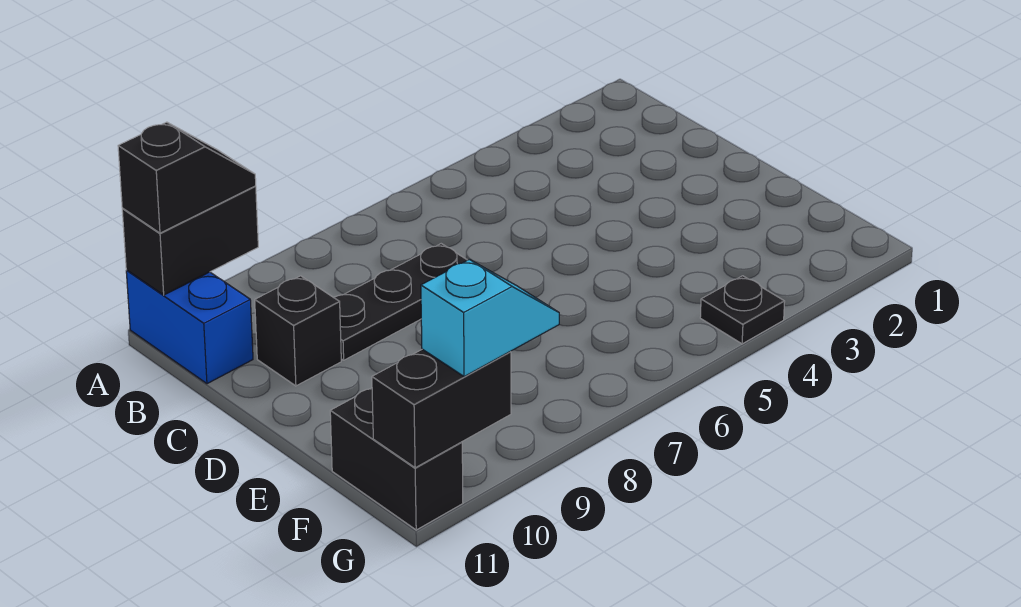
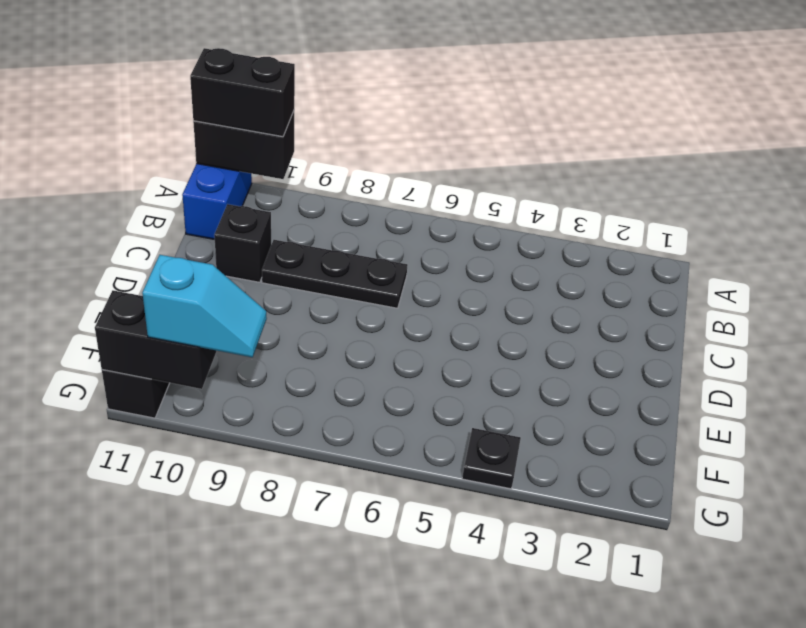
black slope A10:A11 level 3 top 11 -> black brick A10:A11 level 3

